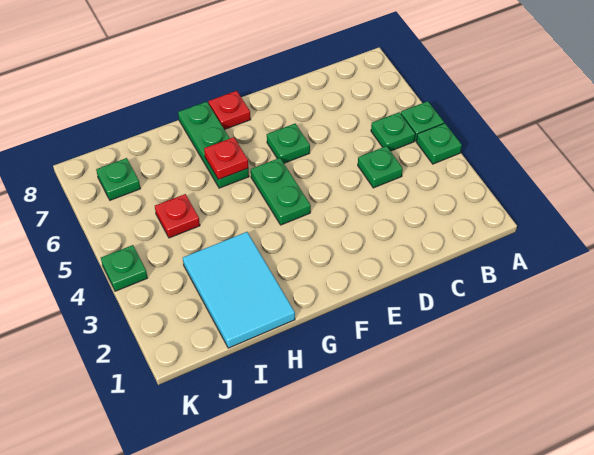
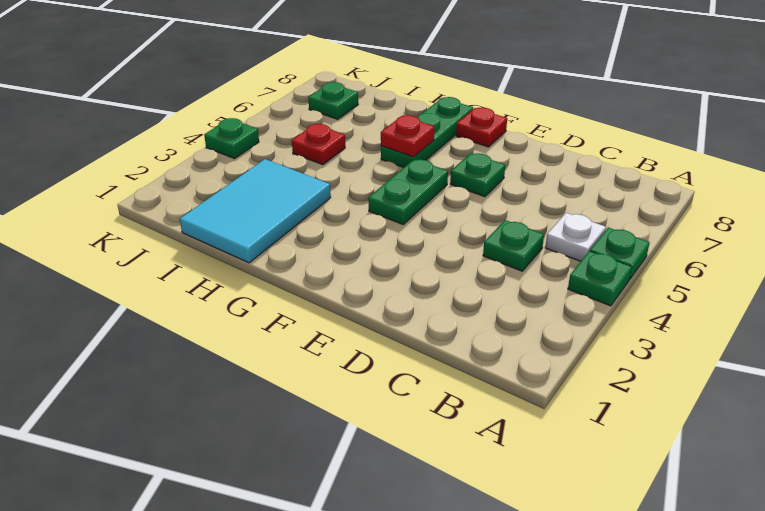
green plate B5 level 1 -> white plate B5 level 1

